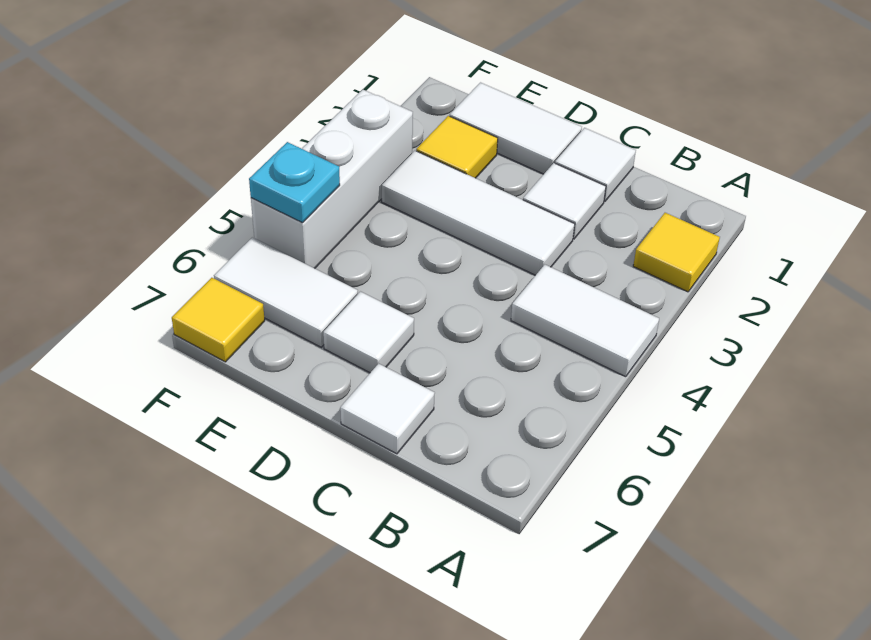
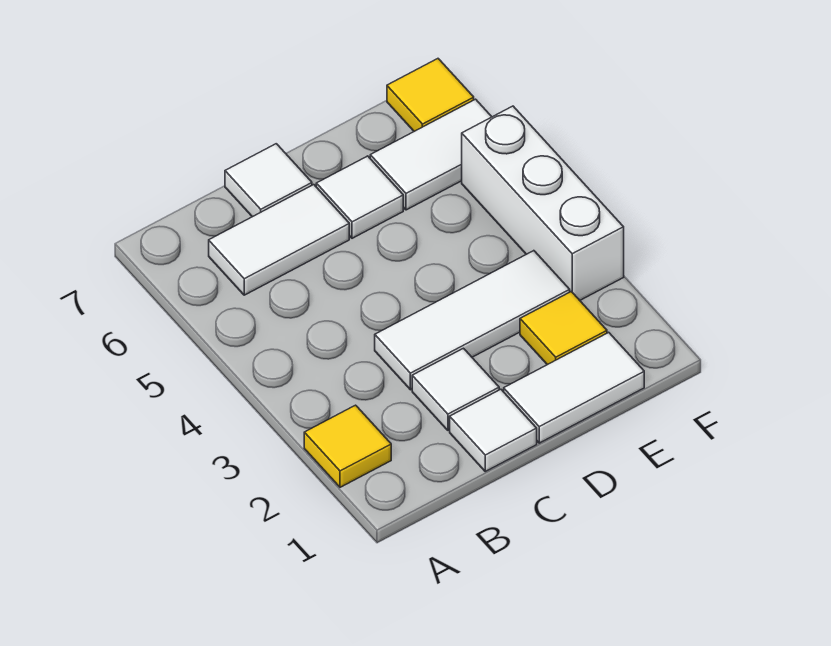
white tile A4:B4 level 1 -> white tile B6:C6 level 1
cyan plate F5 level 2 -> none

